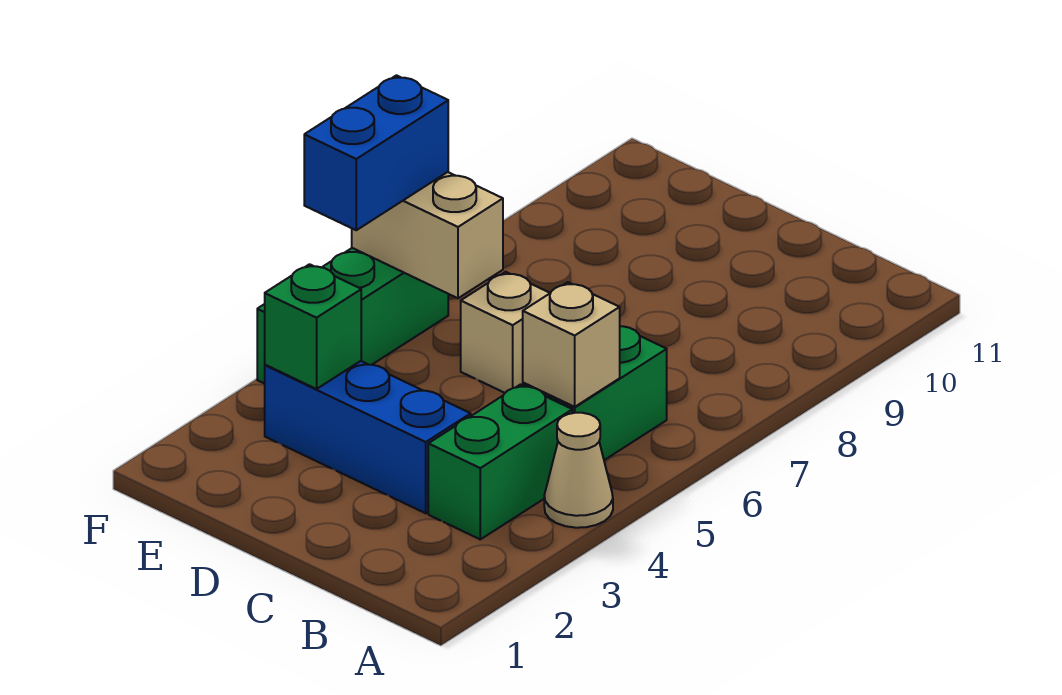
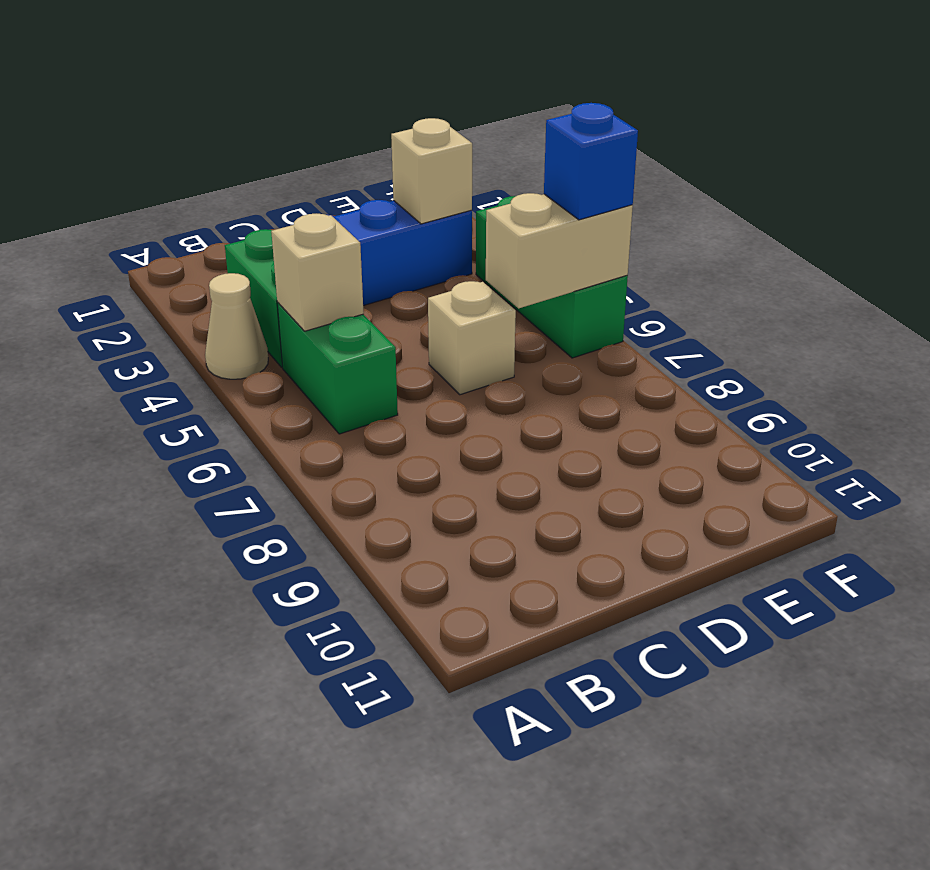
green brick E3 level 2 -> tan brick E3 level 2
blue brick F5:F6 level 3 -> blue brick F6 level 3

